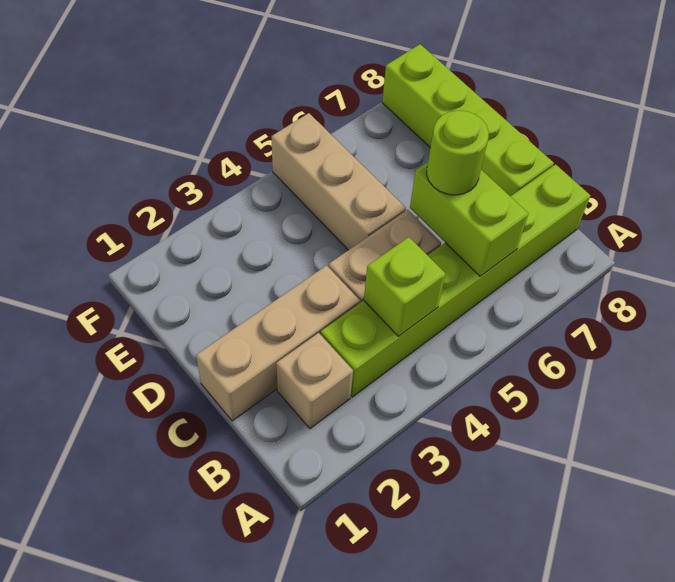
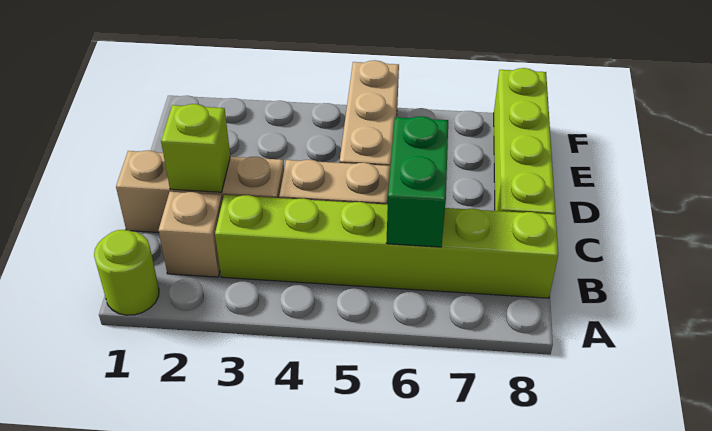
lime brick B4 level 2 -> lime brick C2 level 2
lime brick B6:C6 level 2 -> green brick B6:C6 level 2
lime round brick C6 level 3 -> lime round brick A1 level 1

